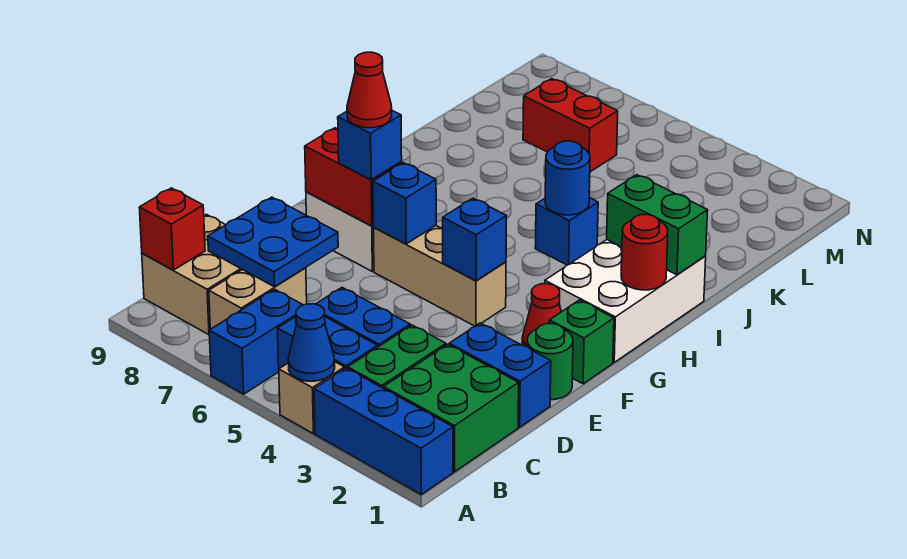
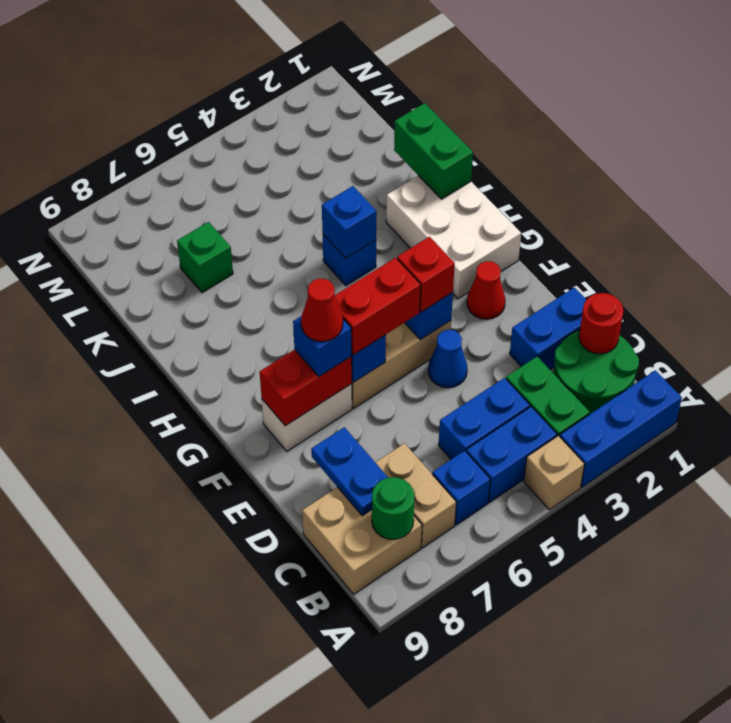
blue cone A4 level 2 -> blue cone E4 level 1
blue brick A6:B6 level 1 -> blue brick B6 level 1
green brick B1:C2 level 1 -> green round brick B1:C2 level 1
red brick B9 level 2 -> red brick F4 level 3
blue plate C7:D8 level 2 -> blue plate C8:D8 level 2
green round brick E1 level 1 -> green round brick B8 level 2
green brick F1 level 1 -> green brick K7 level 1
red round brick H1 level 2 -> red round brick C1 level 2
green brick I1:I2 level 2 -> green brick I1:J1 level 2
blue round brick I4 level 2 -> blue brick I4 level 2
red brick L6:L7 level 1 -> red brick F5:F6 level 3

